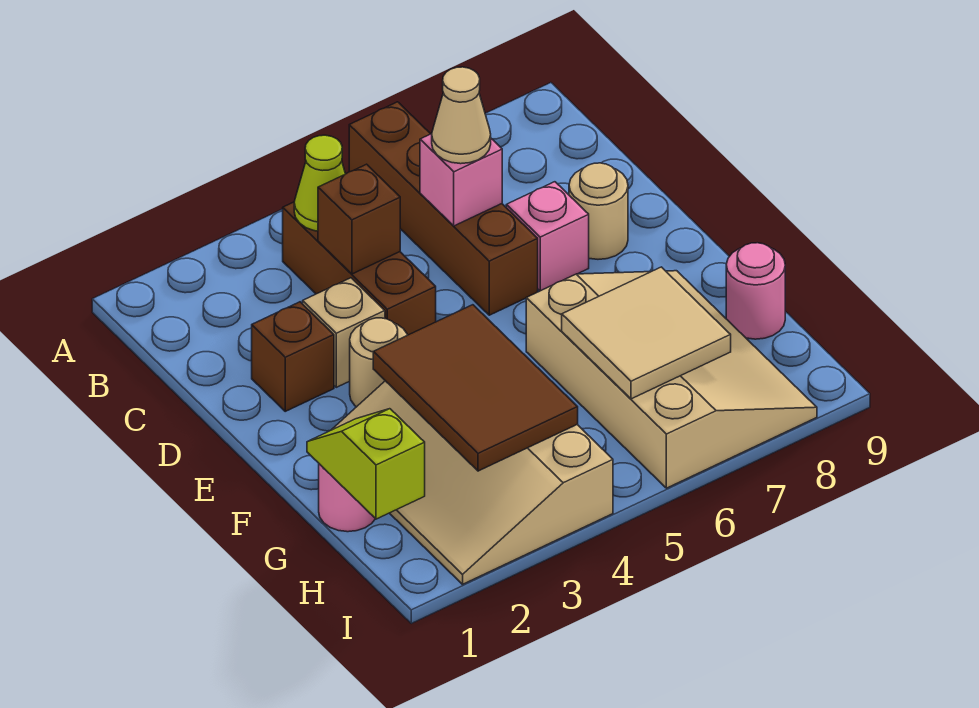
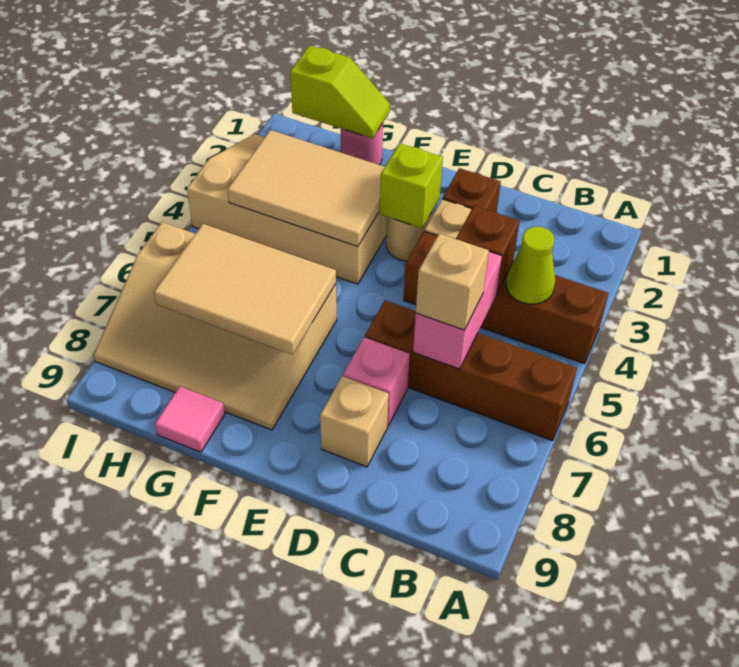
brown brick B4:D4 level 1 -> brown brick A4:D4 level 1
pink brick C6 level 2 -> pink brick C5:C6 level 2
tan cone C6 level 3 -> tan brick C6 level 3
tan round brick D8 level 1 -> tan brick D8 level 1
none -> lime brick E3 level 2
brown tile F3:H4 level 2 -> tan tile F3:H4 level 2
tan tile G6:H7 level 2 -> tan tile F6:H7 level 2
pink round brick G9 level 1 -> pink tile G9 level 1

